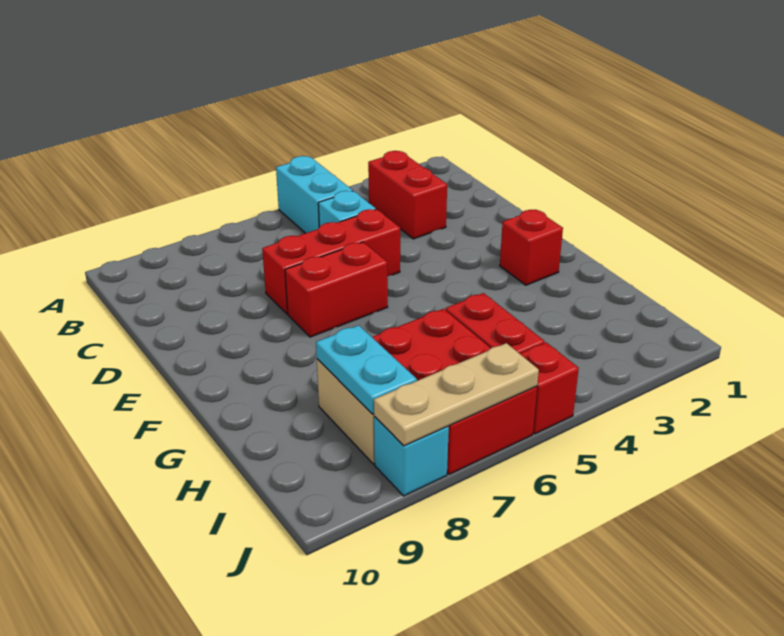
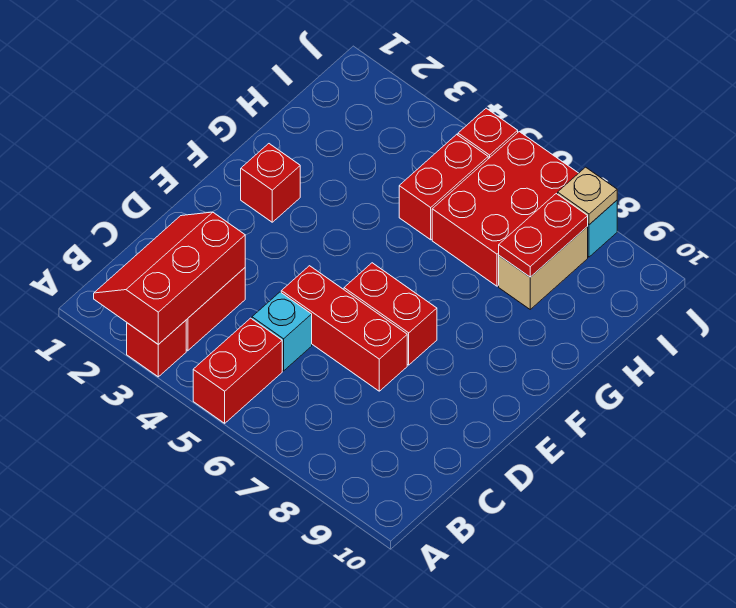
none -> red slope A2:C3 level 2 top 3
none -> red brick A3 level 1
cyan brick A5:B5 level 1 -> red brick A5:B5 level 1
cyan plate H8:I8 level 2 -> red plate H8:I8 level 2
tan plate J6:J8 level 2 -> tan plate J8 level 2

